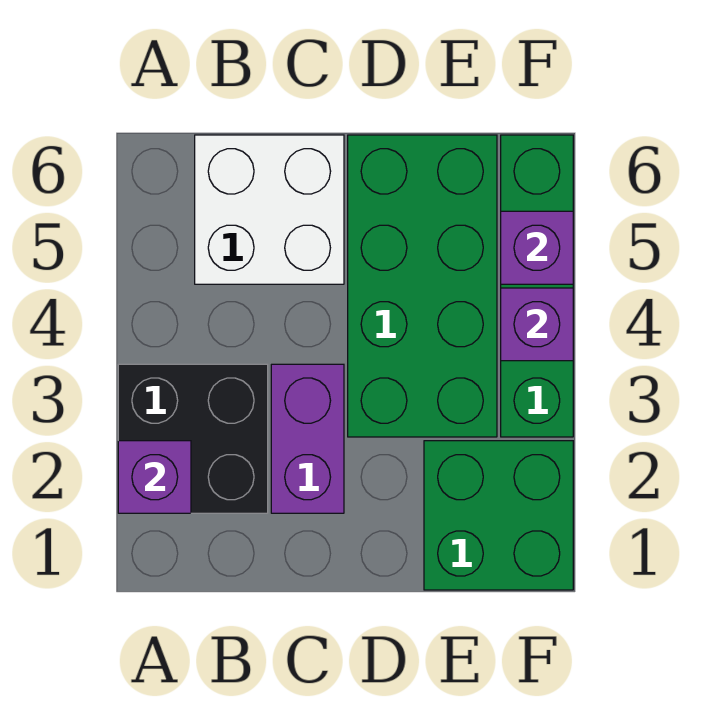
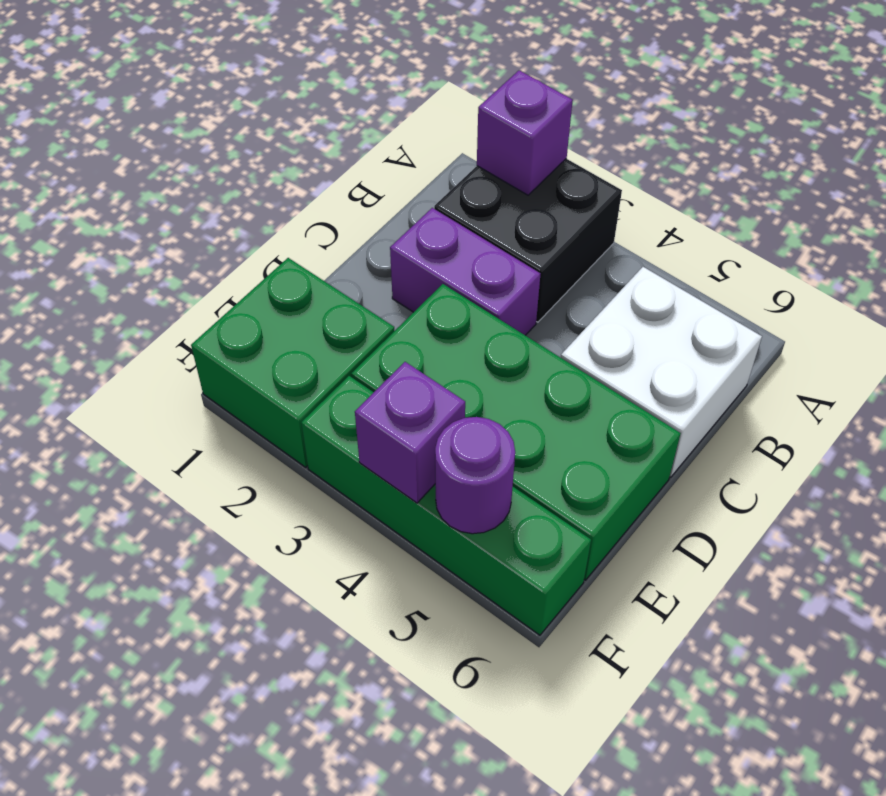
purple brick F5 level 2 -> purple round brick F5 level 2

